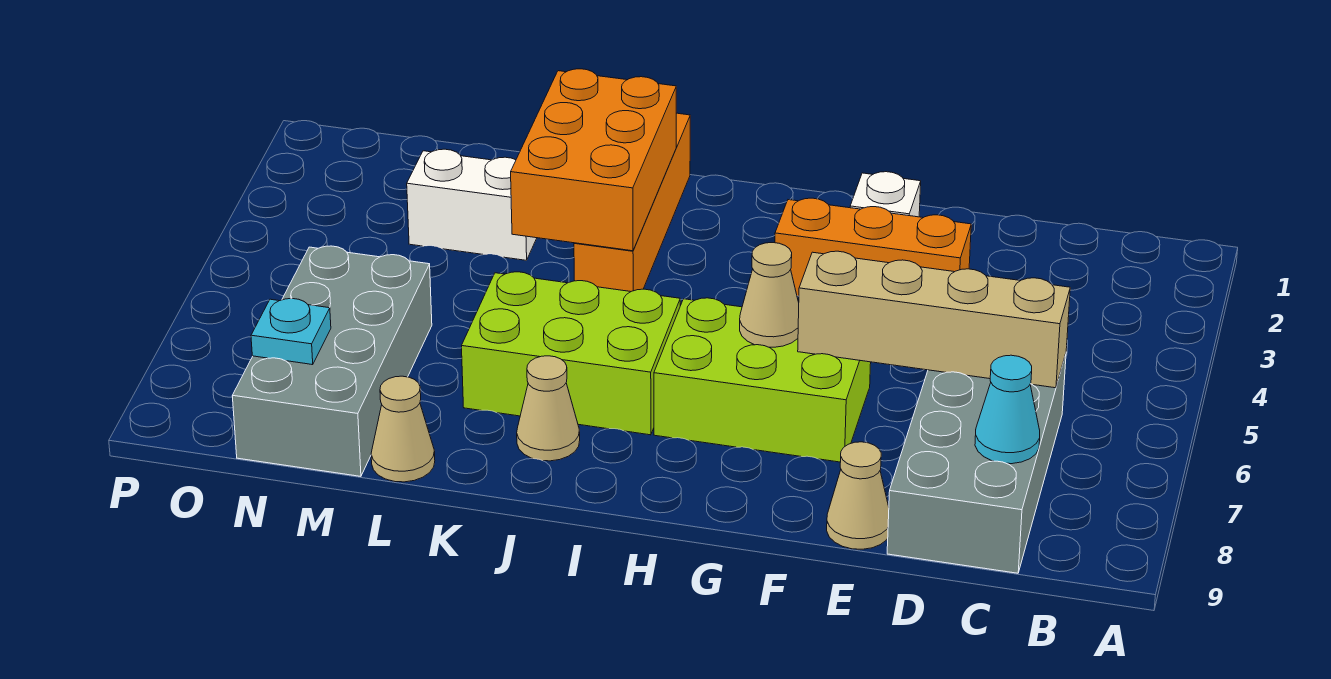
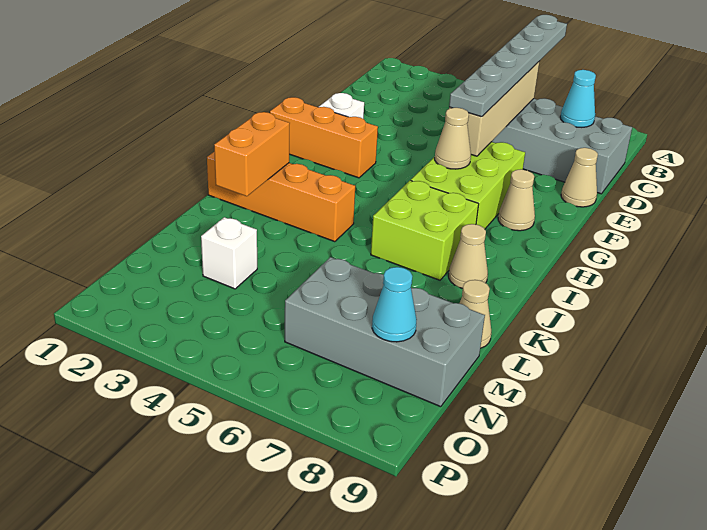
none -> grey plate A6:F6 level 3
orange brick E3:G3 level 1 -> orange brick G1:G3 level 1
none -> tan cone G8 level 1
lime brick I6:K7 level 1 -> lime brick I6:J7 level 1
orange brick J2:K4 level 2 -> orange brick J2:K2 level 2
white brick L3:M3 level 1 -> white brick M3 level 1
cyan plate N8 level 2 -> cyan cone N8 level 2

